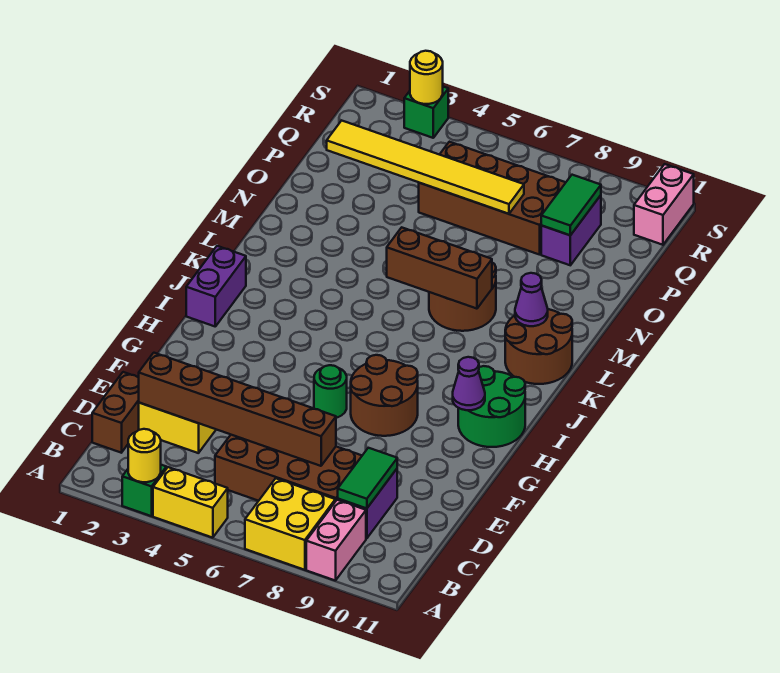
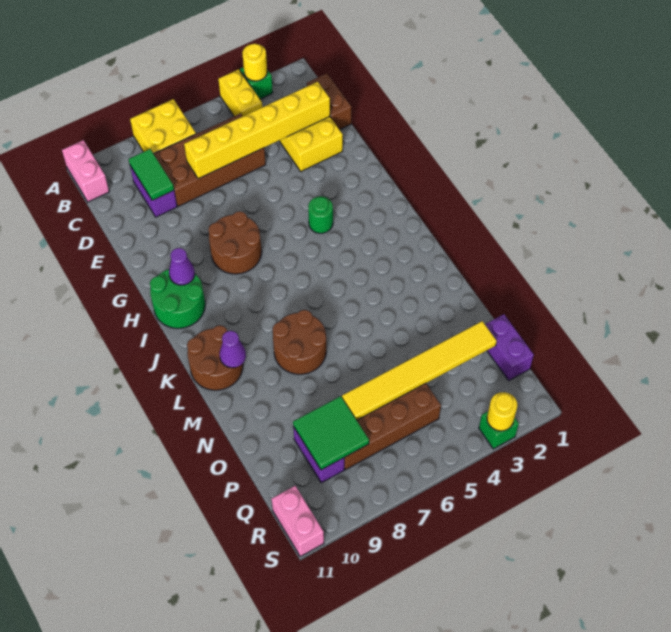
yellow brick A4:A5 level 1 -> yellow brick A4:B4 level 1
pink brick A9:B9 level 1 -> pink brick A11:B11 level 1
brown brick D2:D7 level 2 -> yellow brick D2:D7 level 2
green round brick G6 level 1 -> green round brick H4 level 1
purple brick I1:J1 level 1 -> purple brick P1:Q1 level 1
brown brick L6:L8 level 2 -> none
green tile P9:Q9 level 2 -> green tile P8:Q9 level 2

